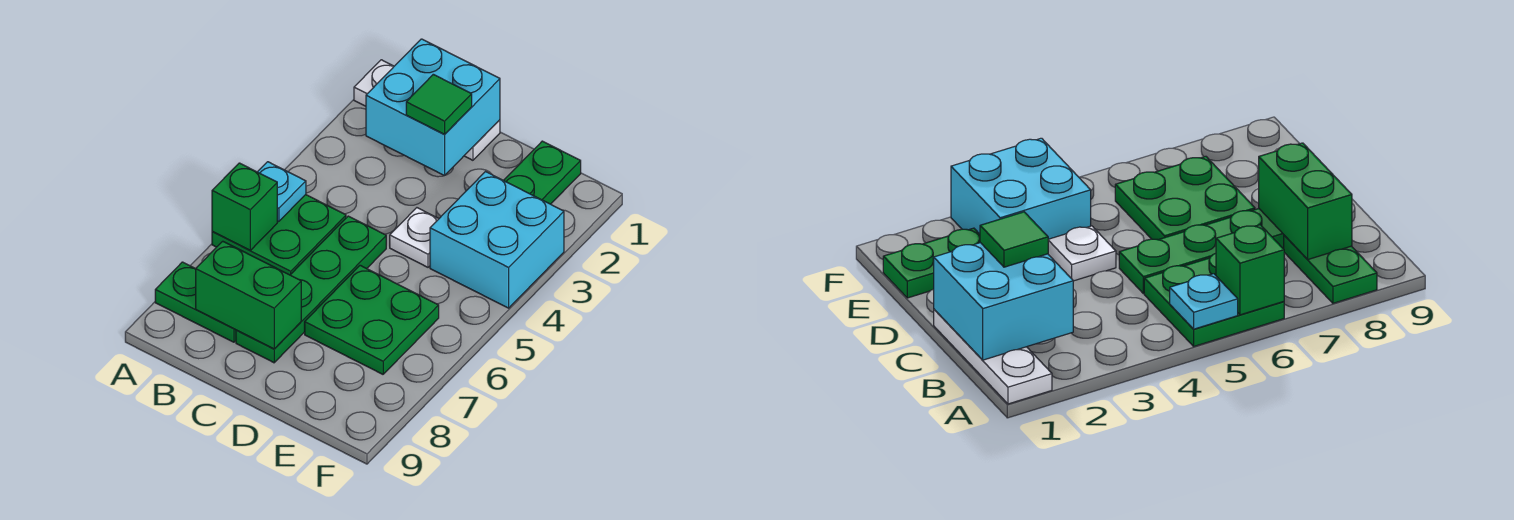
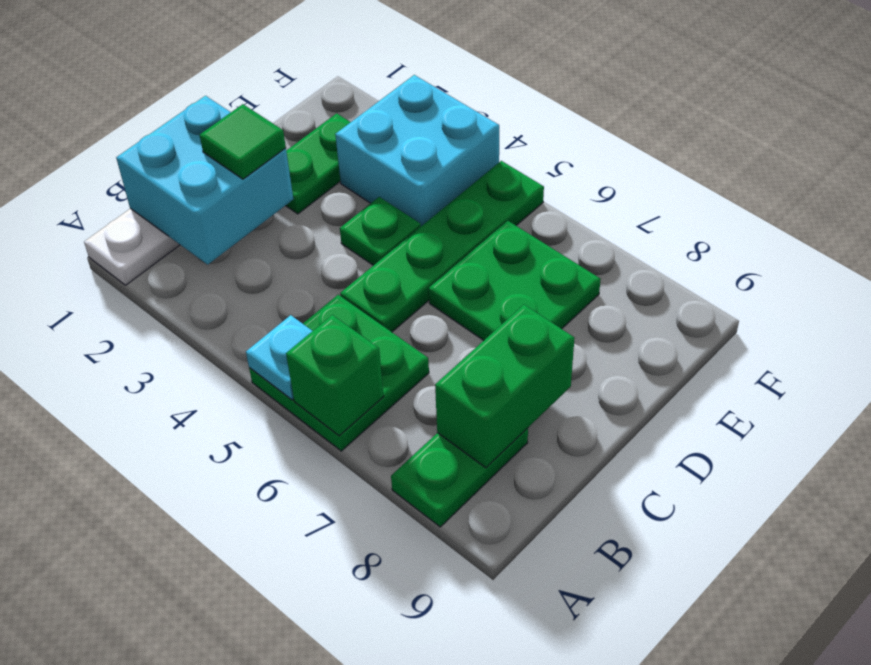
green plate C5:C8 level 1 -> green plate C5:F5 level 1
white plate D4 level 1 -> green plate D4 level 1
green plate E1:E2 level 1 -> green plate D2:E2 level 1

